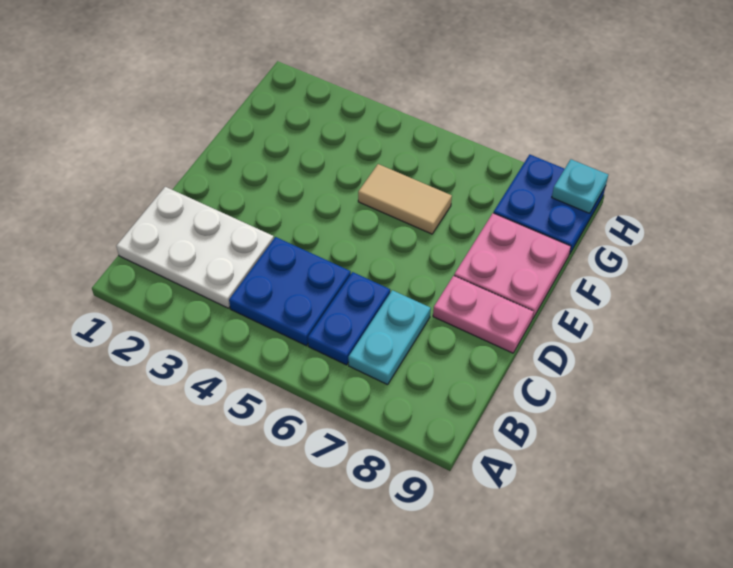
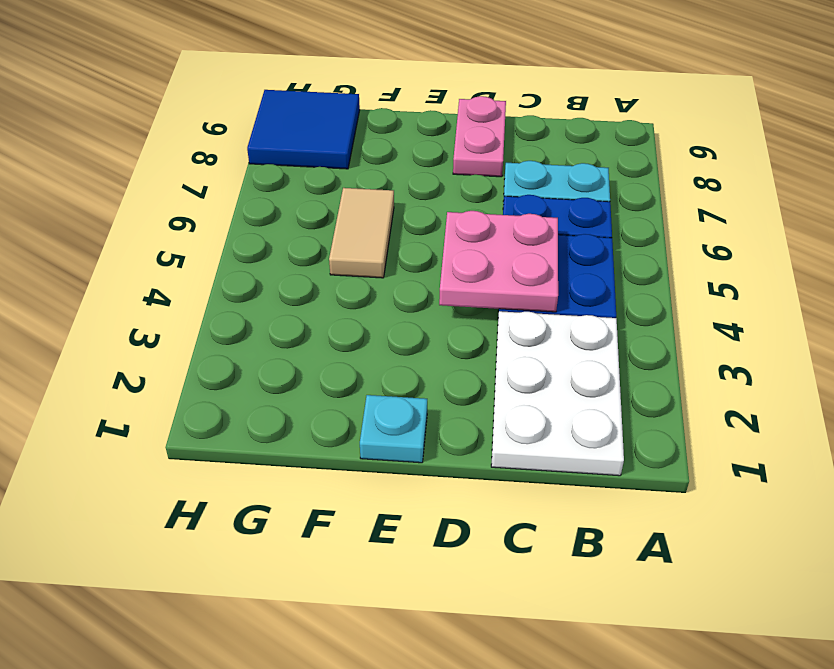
pink plate E8:F9 level 1 -> pink plate C4:D5 level 2
blue plate G8:H9 level 1 -> blue tile G8:H9 level 1
cyan plate H9 level 2 -> cyan plate E1 level 1

